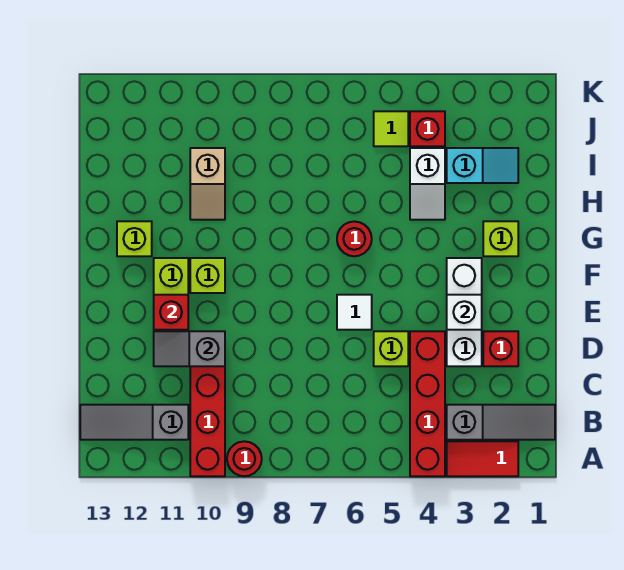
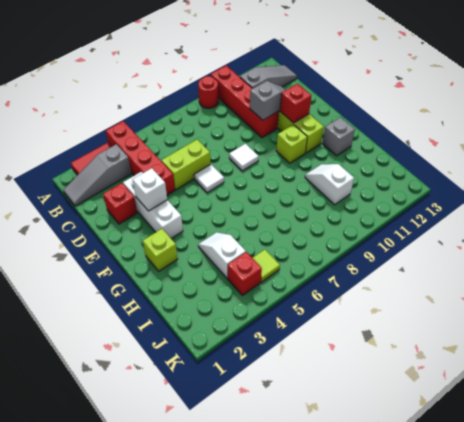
lime brick D5 level 1 -> lime brick D5:D6 level 1
none -> white tile E8 level 1
red round brick G6 level 1 -> none
lime brick G12 level 1 -> grey brick G12 level 1
tan slope H10:I10 level 1 top I -> white slope H10:I10 level 1 top I
cyan slope I2:I3 level 1 top 3 -> none

